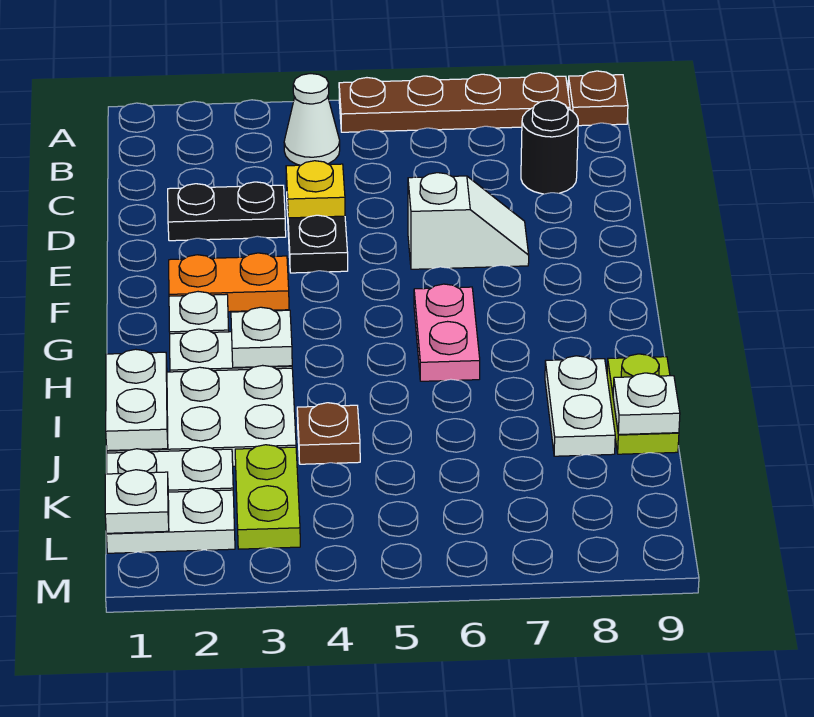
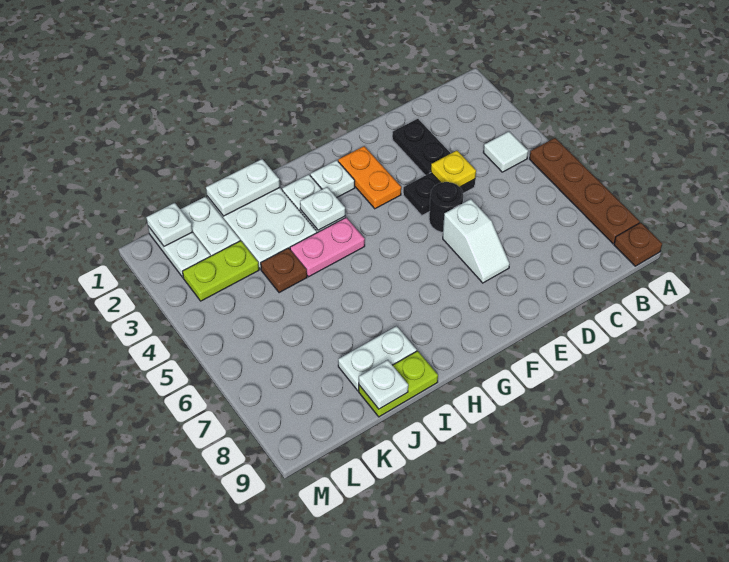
white cone B4 level 1 -> white tile B4 level 1
black round brick C8 level 1 -> black round brick E5 level 1
pink plate G6:H6 level 1 -> pink plate H4:I4 level 1

